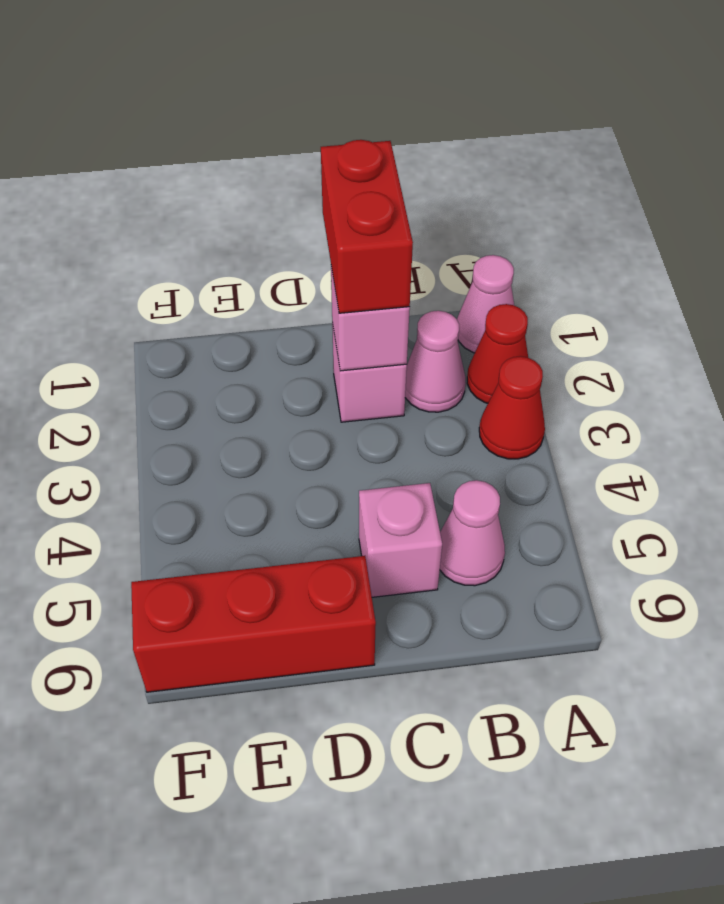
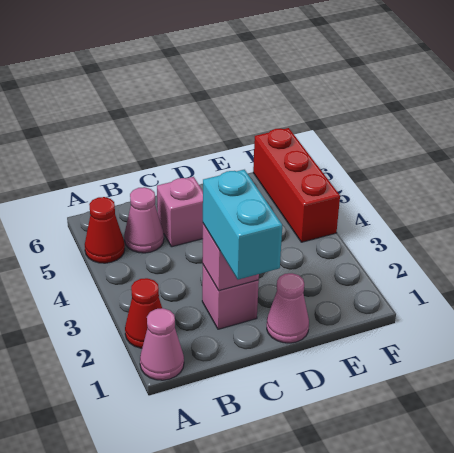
red cone A3 level 1 -> red cone A5 level 1
pink cone B2 level 1 -> pink cone D1 level 1
red brick C1:C2 level 3 -> cyan brick C1:C2 level 3
red brick D6:F6 level 1 -> red brick F4:F6 level 1

